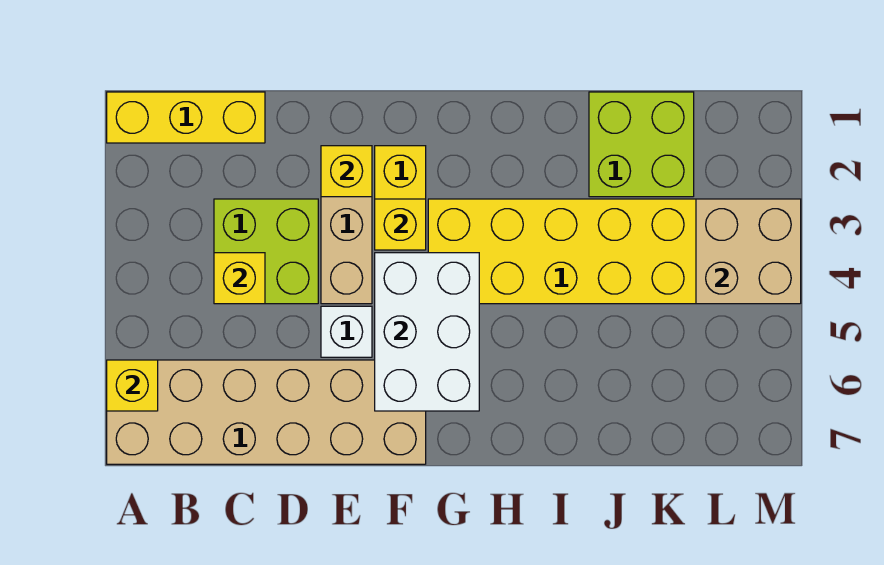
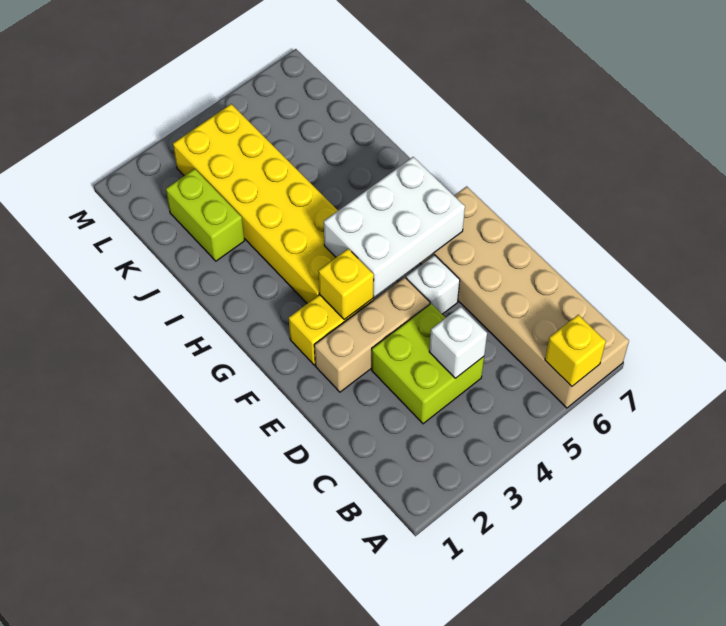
yellow brick A1:C1 level 1 -> none
yellow brick C4 level 2 -> white brick C4 level 2
yellow brick E2 level 2 -> none
lime brick J1:K2 level 1 -> lime brick J2:K2 level 1
tan brick L3:M4 level 2 -> none

